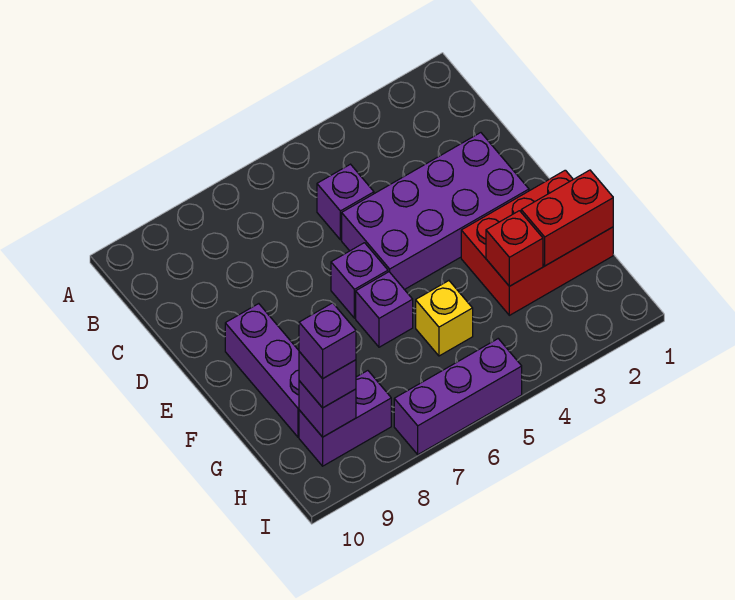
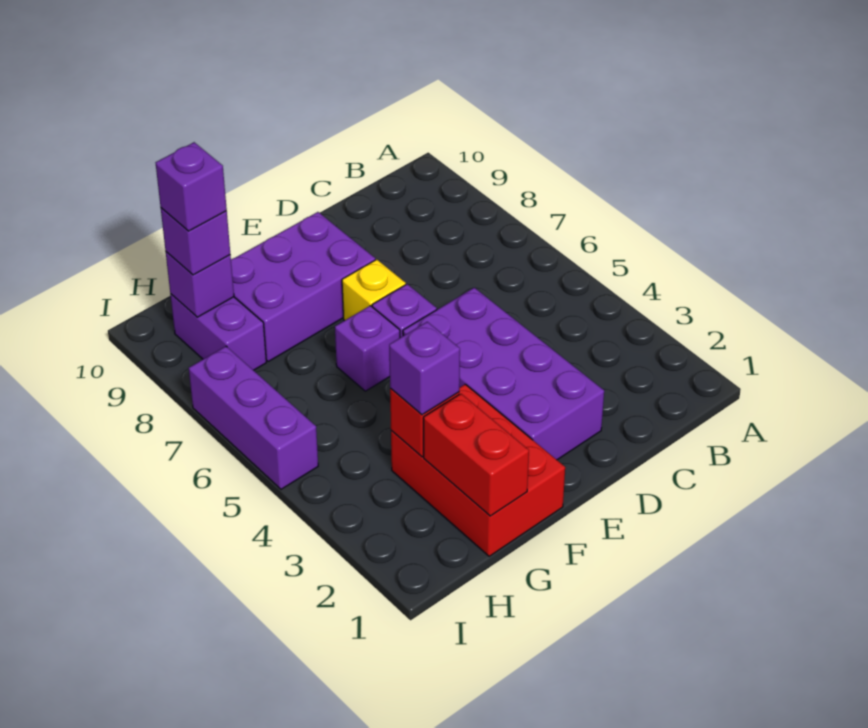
purple brick C5 level 1 -> purple brick G3 level 3
purple brick E9:G9 level 1 -> purple brick E8:G9 level 1
yellow brick G5 level 1 -> yellow brick E7 level 1

